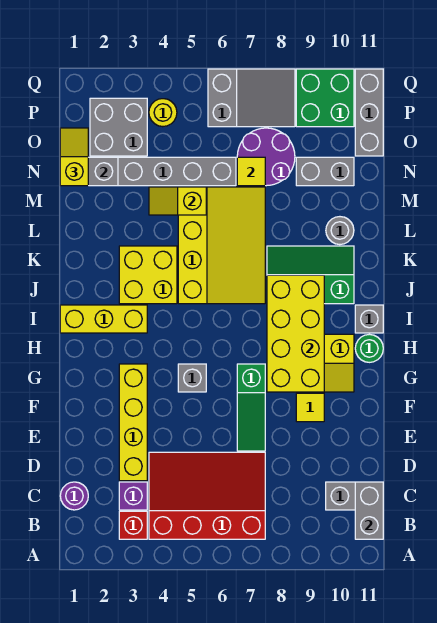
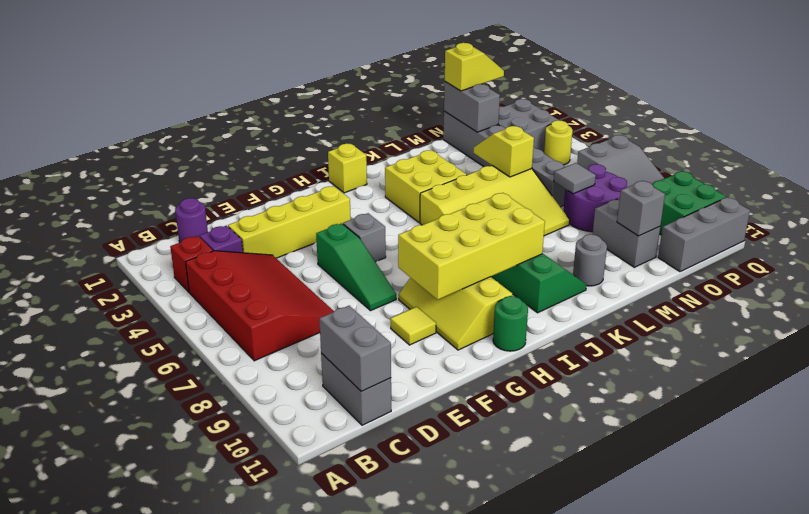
grey brick B11:C11 level 2 -> grey brick C10:C11 level 2
green slope E7:G7 level 1 top G -> green slope F5:F7 level 1 top 5
yellow brick I1:I3 level 1 -> yellow brick I1 level 1
grey brick I11 level 1 -> grey brick N10 level 2
yellow tile N7 level 2 -> grey tile N7 level 2

